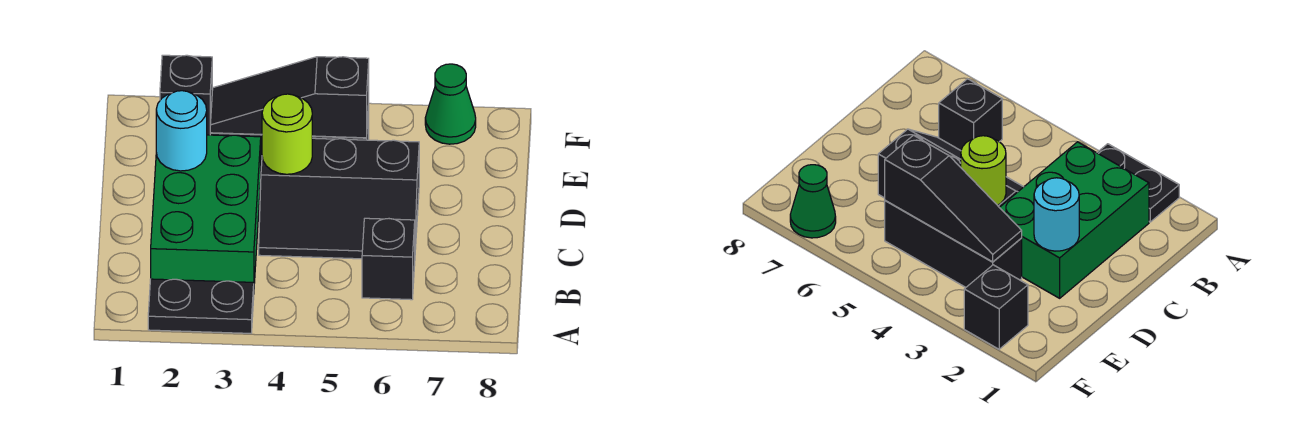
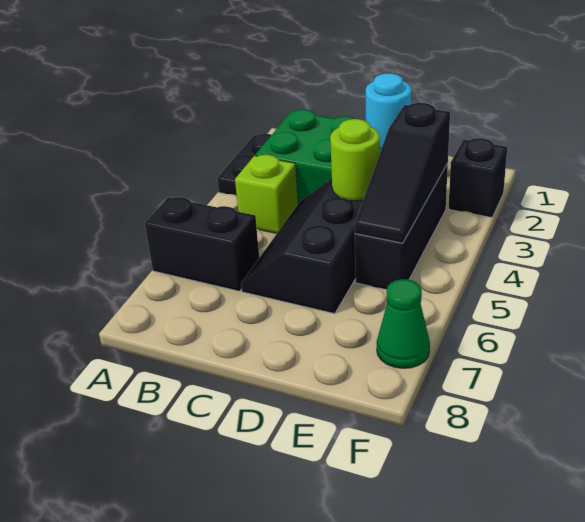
none -> lime brick B4 level 1
black brick B6 level 1 -> black brick A6:B6 level 1
black slope E3:E5 level 2 top 5 -> black slope E3:E5 level 2 top 3

